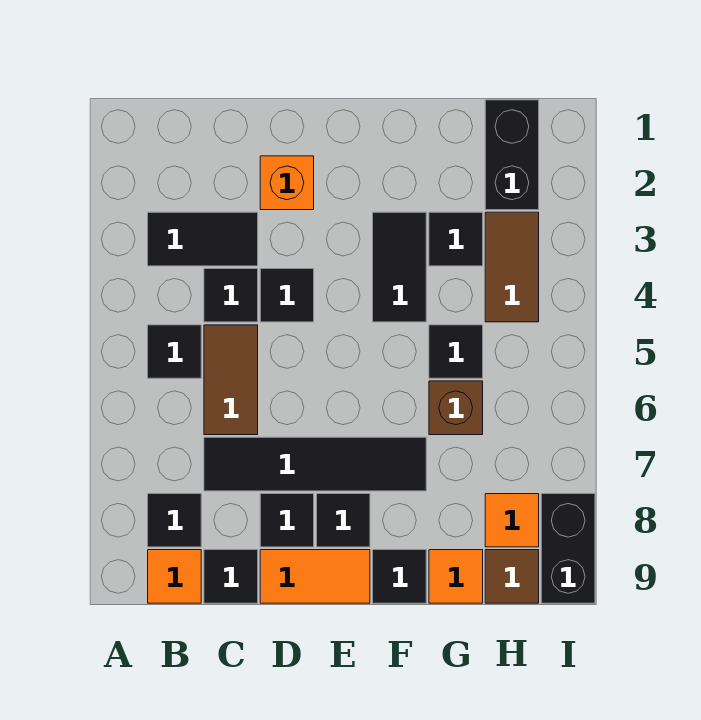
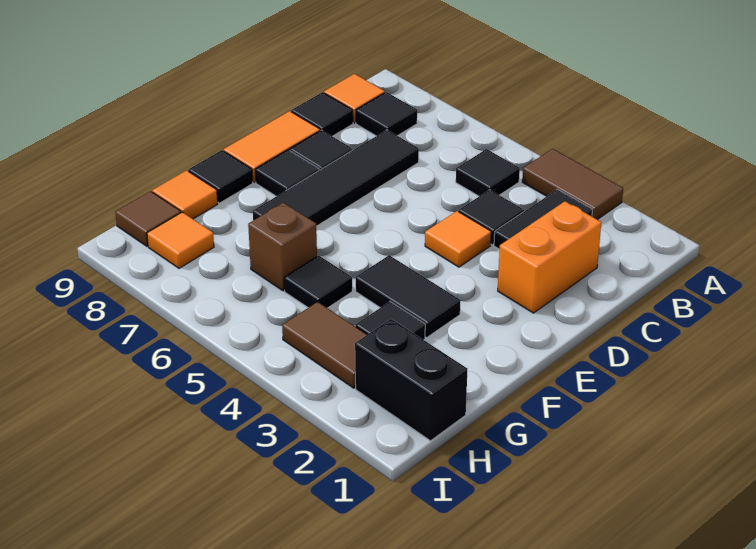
brown tile C5:C6 level 1 -> brown tile A3:A4 level 1
orange brick D2 level 1 -> orange brick C2:D2 level 1
black tile D4 level 1 -> orange tile D4 level 1
black brick I8:I9 level 1 -> none

